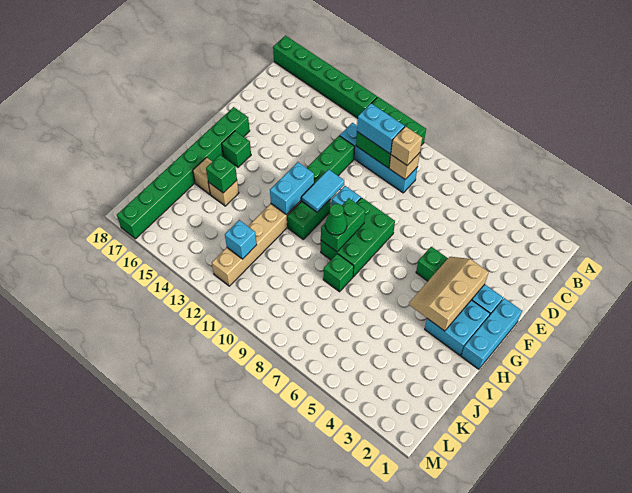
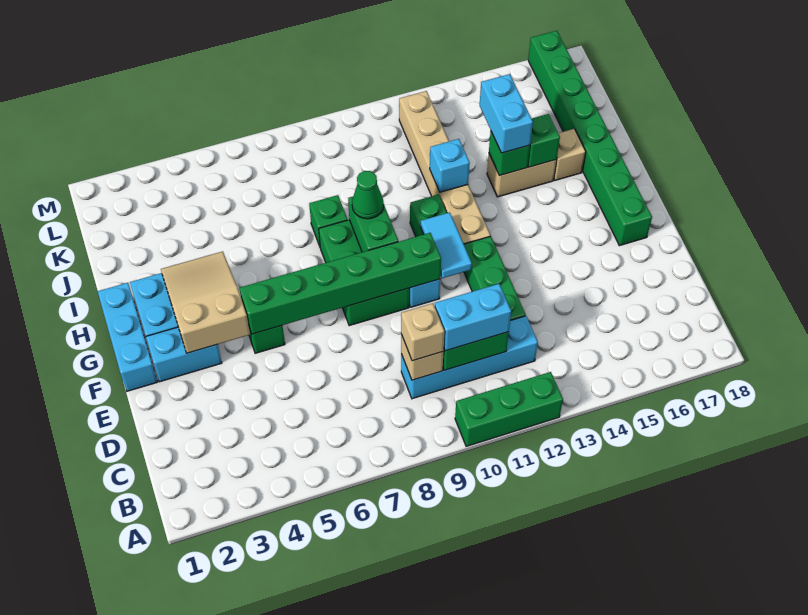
green brick A13:A18 level 1 -> green brick F5:F10 level 2
tan slope F3:H4 level 2 top 3 -> tan slope F3:H4 level 2 top F
cyan brick G12:H12 level 2 -> cyan brick I14:J14 level 3
green brick G16 level 1 -> green brick I14 level 2
tan brick I15 level 1 -> tan brick I14:I15 level 1
cyan brick K12 level 2 -> cyan brick I12 level 2

